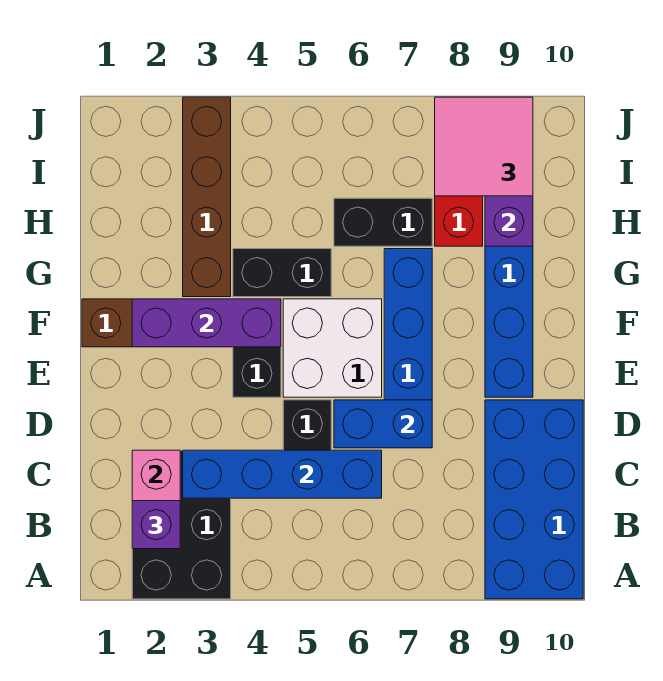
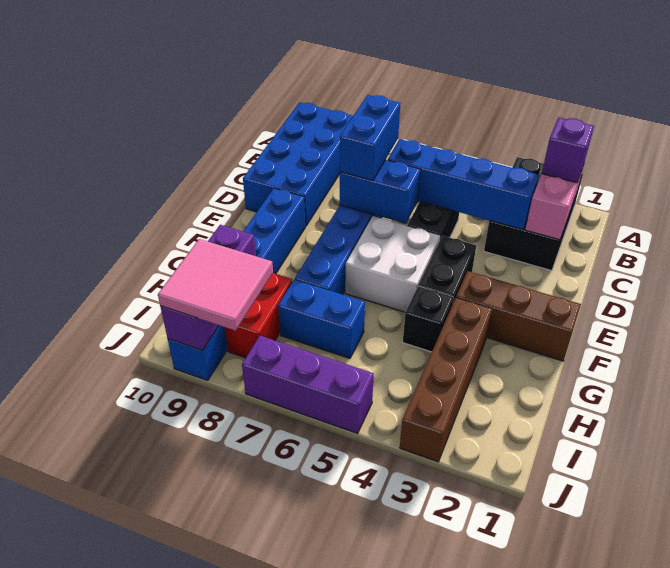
none -> blue brick C7:D7 level 3
purple brick F2:F4 level 2 -> purple brick J5:J7 level 1
black brick G4:G5 level 1 -> black brick G4 level 1
black brick H6:H7 level 1 -> blue brick H6:H7 level 1

